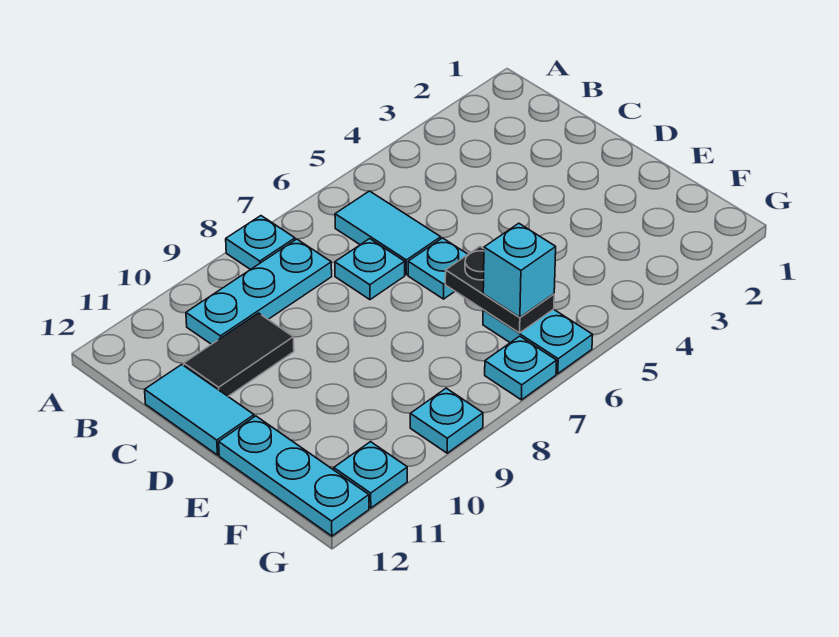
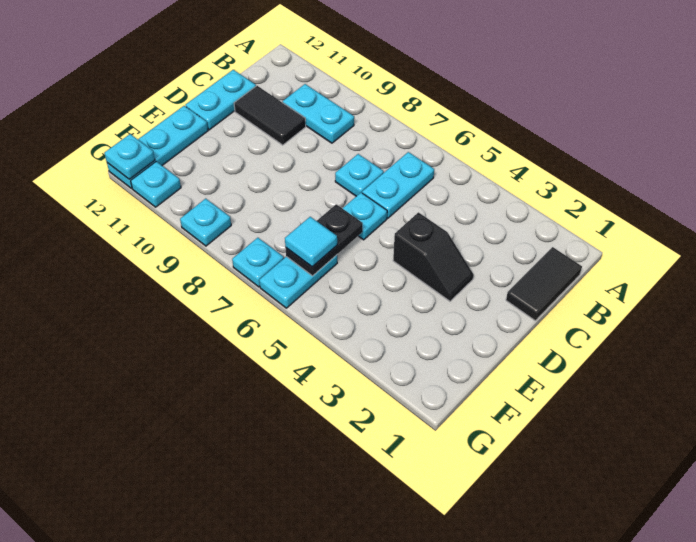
cyan plate A8 level 1 -> cyan plate G12 level 2
none -> black tile B1:C1 level 1
cyan tile B6:C6 level 1 -> cyan plate B6:C6 level 1
cyan plate B8:B10 level 1 -> cyan plate B9:B10 level 1
cyan tile C12:D12 level 1 -> cyan plate C12:D12 level 1
none -> black slope D3:D4 level 1 top 4
cyan brick F6 level 3 -> cyan tile F6 level 3

